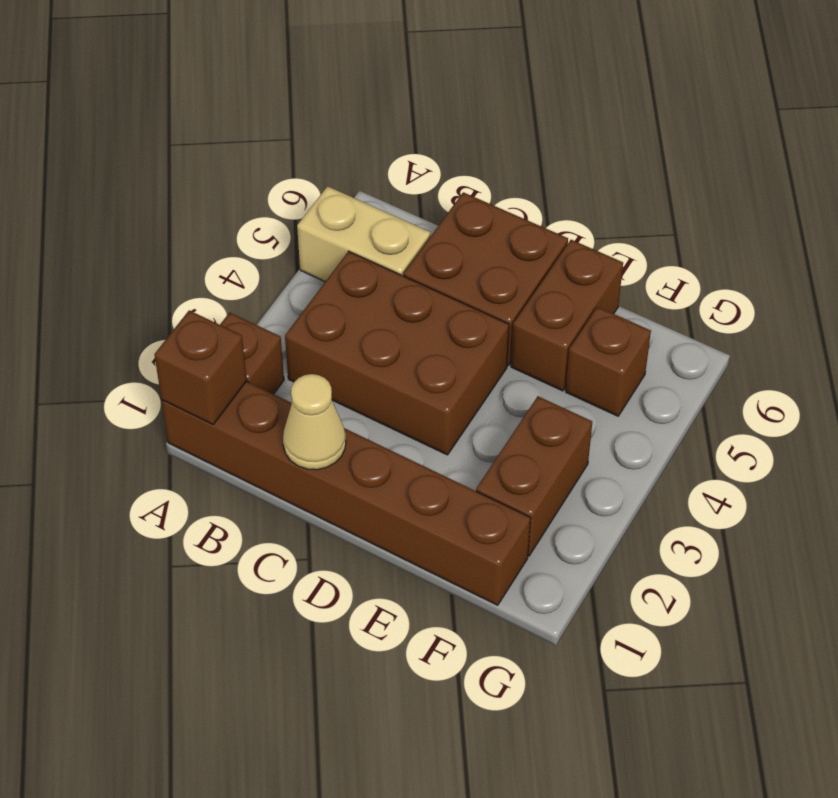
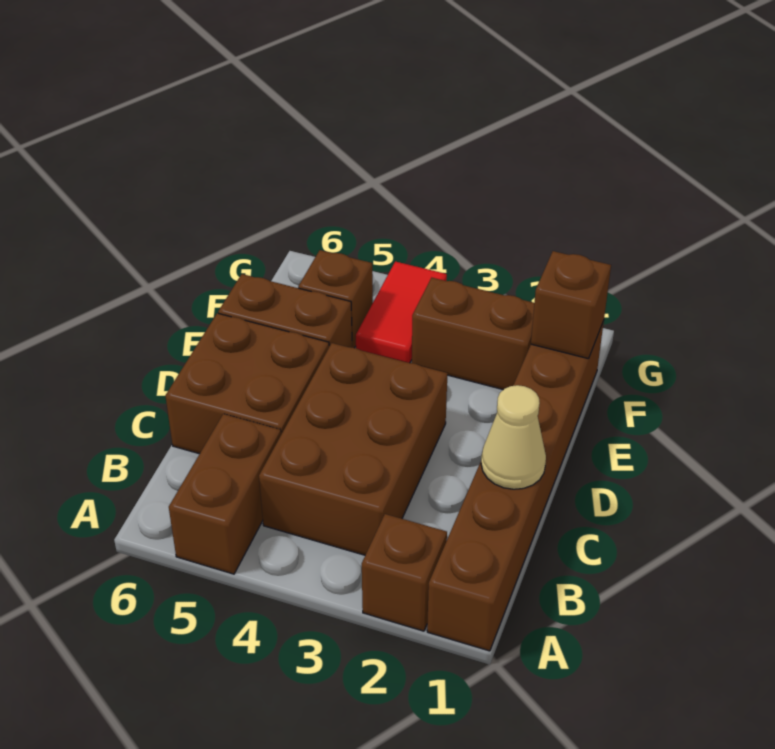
brown brick A1 level 2 -> brown brick F1 level 2
tan brick A5:B5 level 1 -> brown brick A5:B5 level 1
none -> red tile F4:G4 level 1

